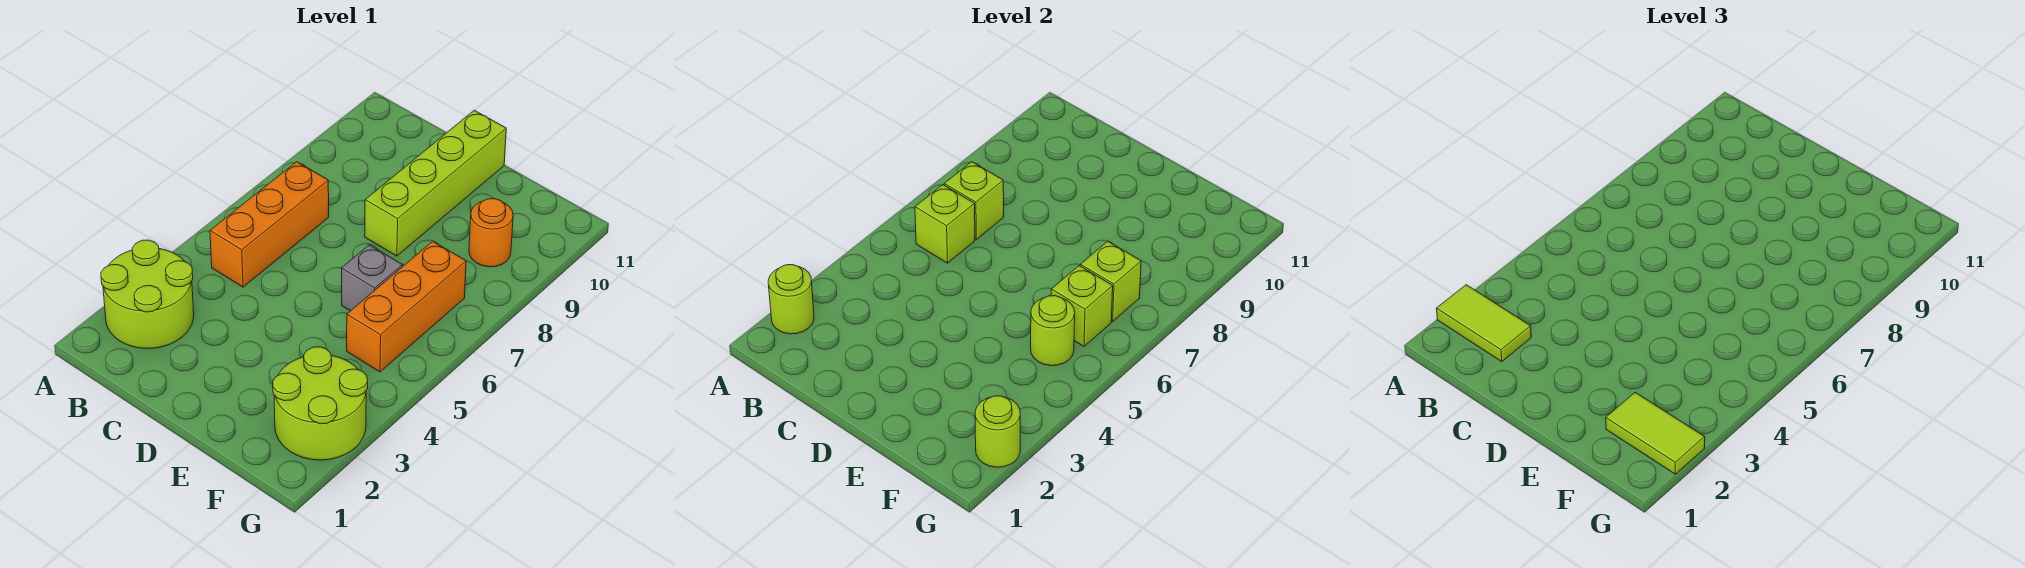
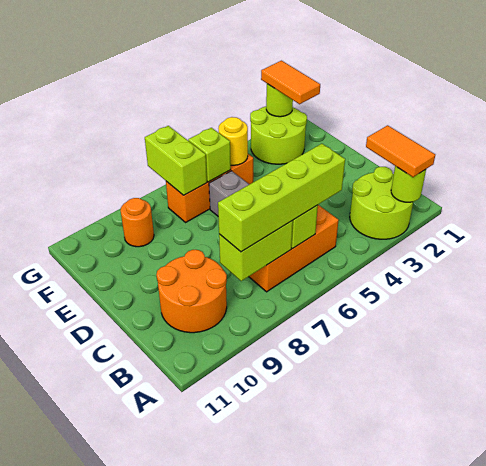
lime tile A2:B2 level 3 -> orange tile A2:B2 level 3
lime brick B7 level 2 -> lime brick B7:B8 level 2
none -> orange round brick B9:C10 level 1
lime brick D8:D11 level 1 -> lime brick B5:B8 level 3
lime tile F2:G2 level 3 -> orange tile F2:G2 level 3
lime round brick F5 level 2 -> yellow round brick F5 level 2
lime brick F7 level 2 -> lime brick F7:G7 level 2

